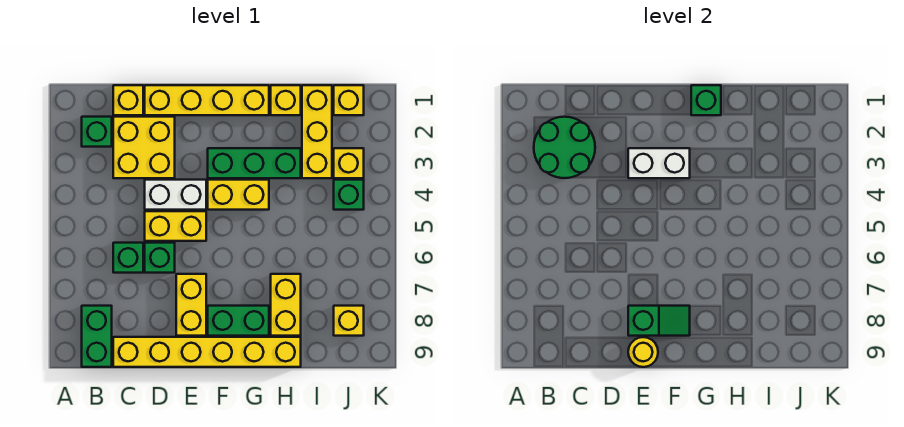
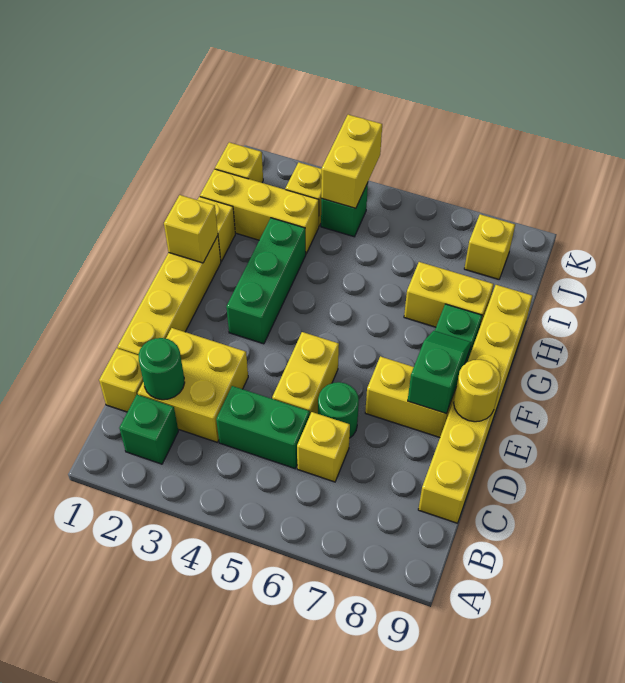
green round brick B2:C3 level 2 -> green round brick C2 level 2
green brick B8:B9 level 1 -> green brick C4:C5 level 1
green brick C6 level 1 -> yellow brick C6 level 1
white brick D4:E4 level 1 -> none
green brick D6 level 1 -> green round brick D6 level 1
white brick E3:F3 level 2 -> none
yellow brick F4:G4 level 1 -> yellow brick J4:K4 level 2
green brick G1 level 2 -> yellow brick G1 level 2

